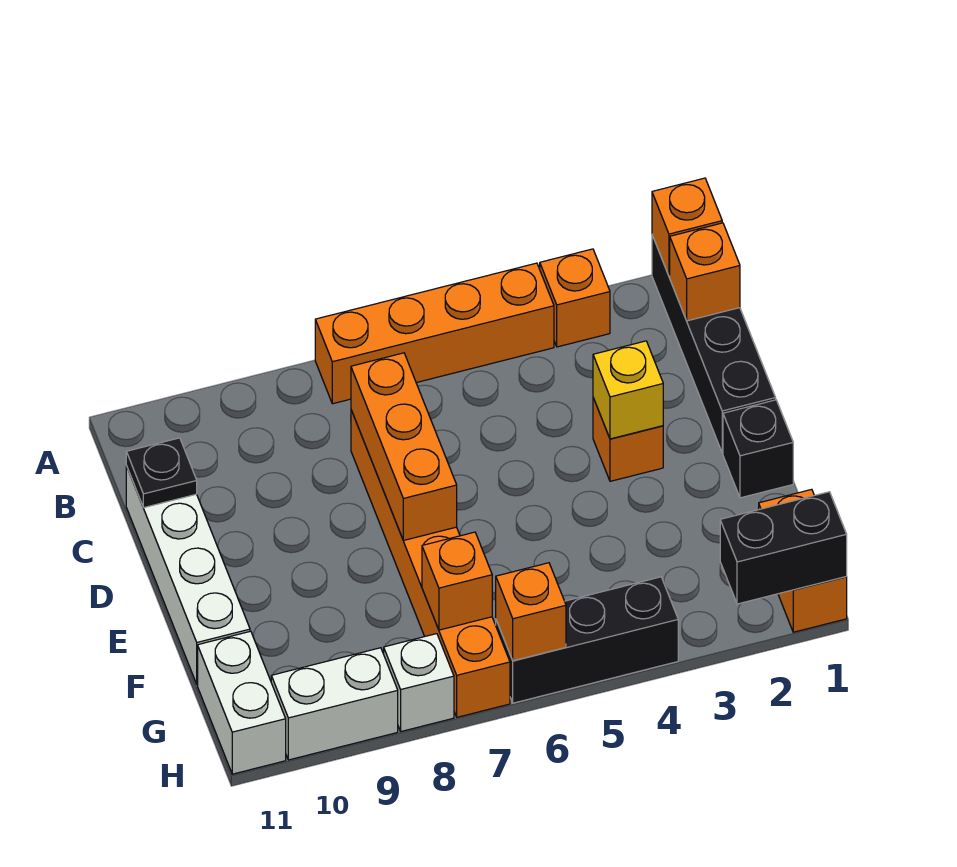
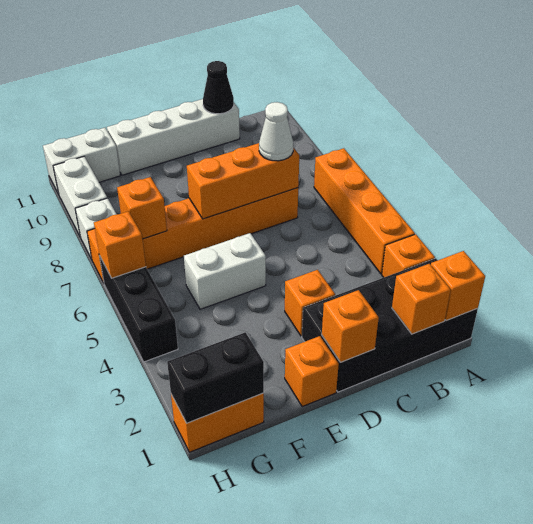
black brick A1:D1 level 1 -> black brick A1:D2 level 1
none -> white cone C7 level 3
black plate C11 level 2 -> black cone C11 level 2
none -> orange brick D1 level 2
yellow brick D3 level 2 -> none
black brick E1 level 1 -> orange brick E1 level 1
none -> white brick E5:F5 level 1
black brick H1:H2 level 2 -> black brick G1:H1 level 2

